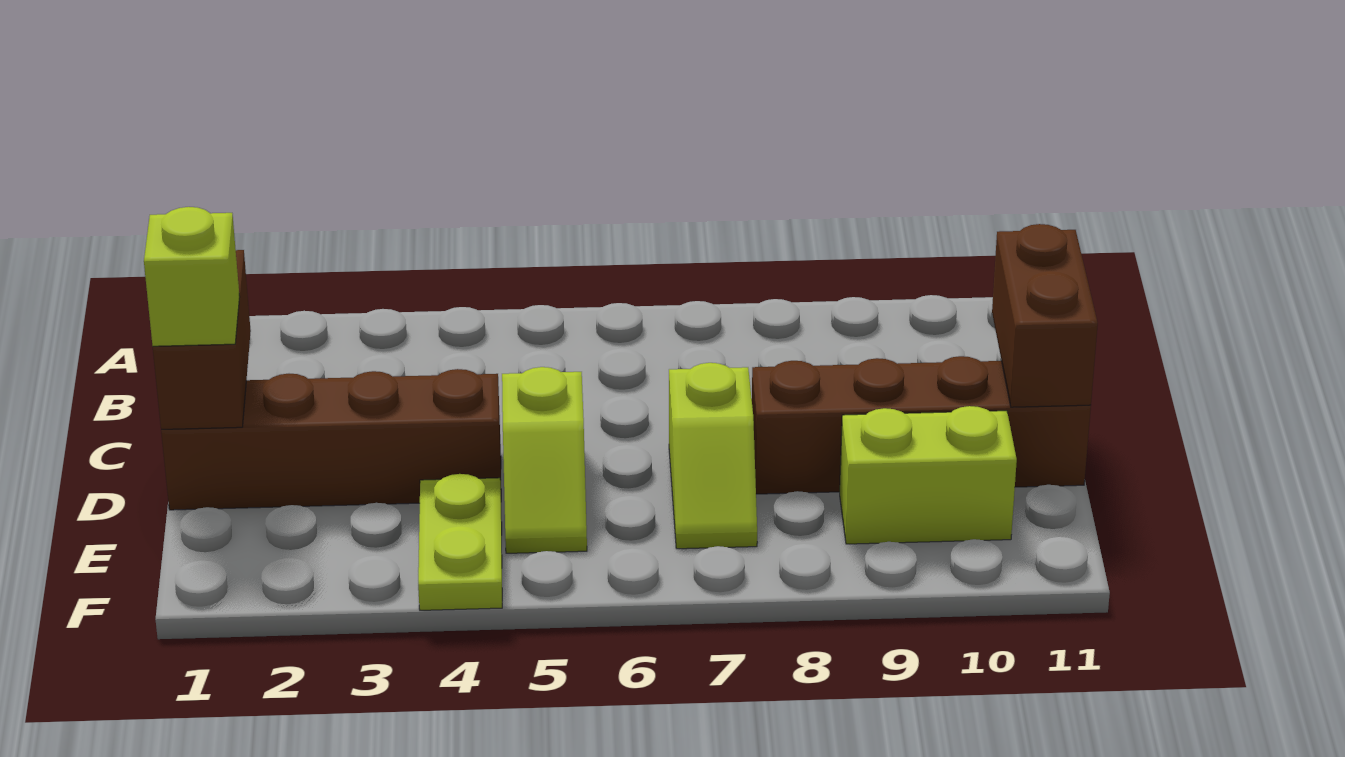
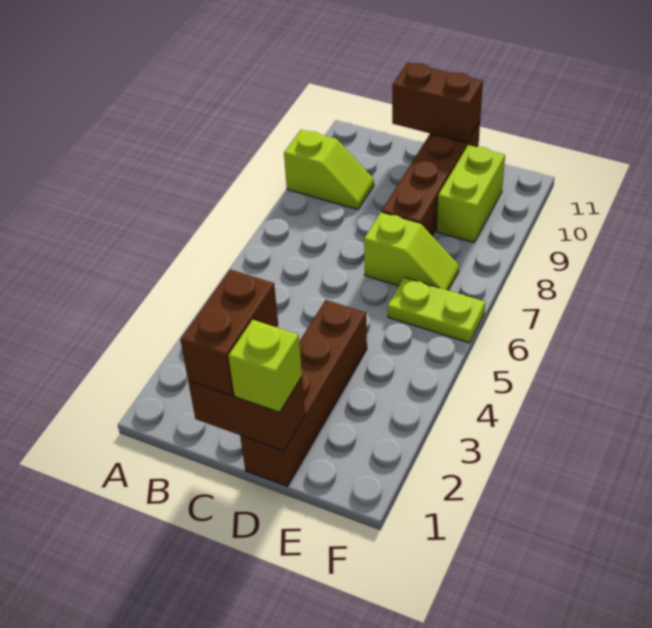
none -> brown brick C1:C2 level 3
lime slope D5:E5 level 1 top D -> lime slope A9:B9 level 1 top A
lime plate E4:F4 level 1 -> lime plate E6:F6 level 1

